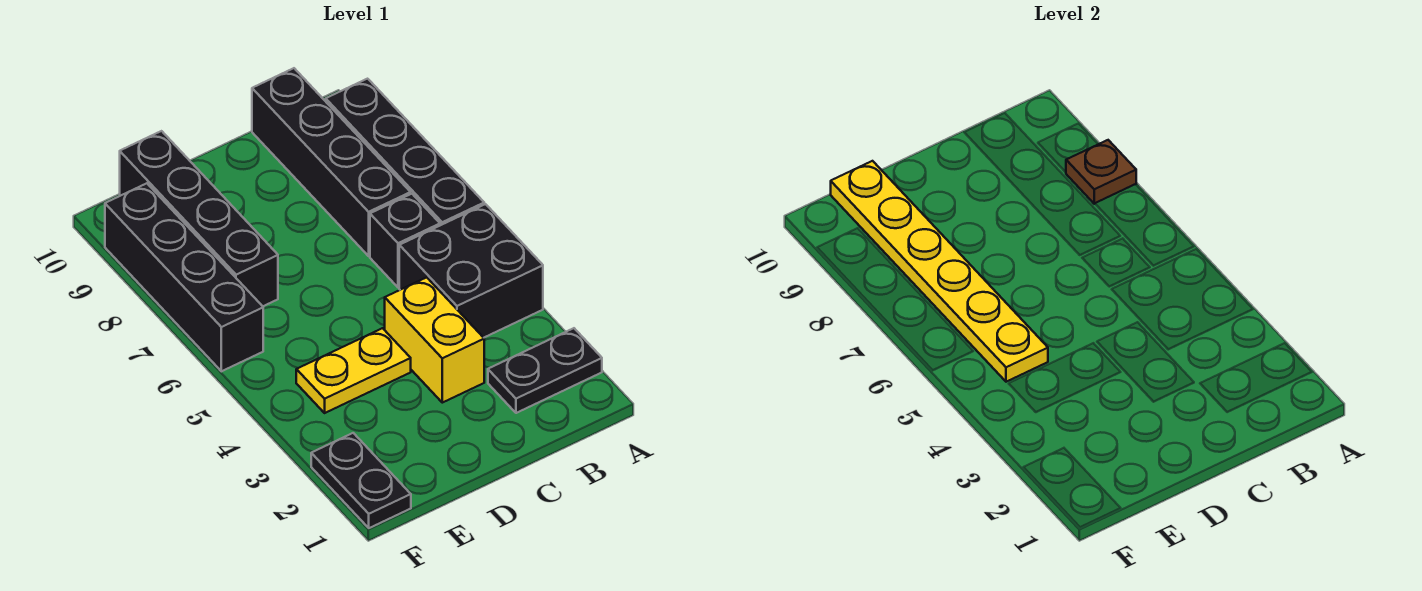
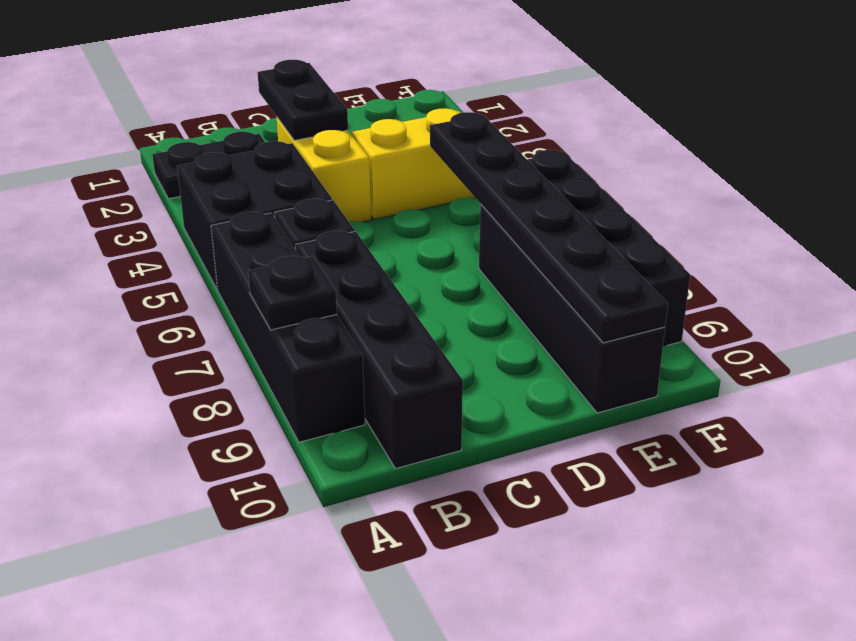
brown plate A8 level 2 -> black plate A8 level 2
yellow plate D4:E4 level 1 -> yellow brick D4:E4 level 1
yellow plate E5:E10 level 2 -> black plate E5:E10 level 2
black plate F1:F2 level 1 -> black plate C2:C3 level 2

